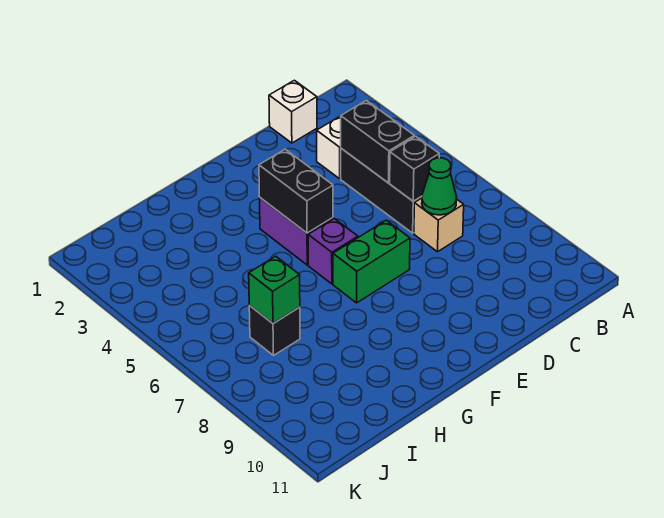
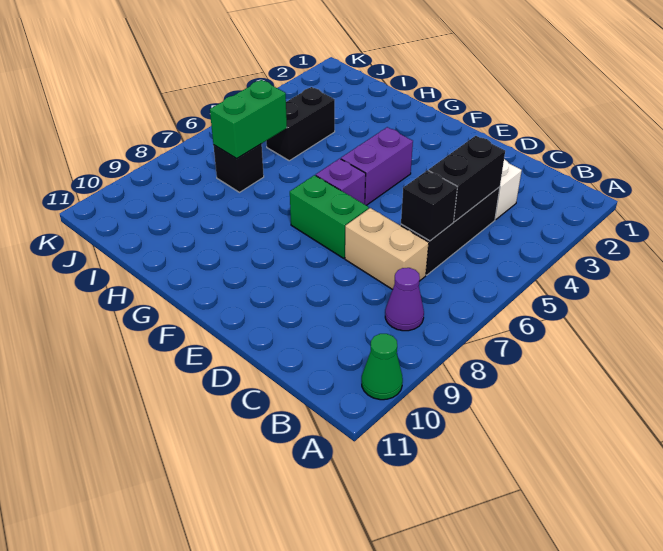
none -> purple cone B8 level 1
white brick C1 level 1 -> none
tan brick C7 level 1 -> tan brick C7:D7 level 1
green cone C7 level 2 -> green cone A10 level 1
black brick F4:F5 level 2 -> black brick I4:I5 level 1
green brick I7 level 2 -> green brick I6:I7 level 2

